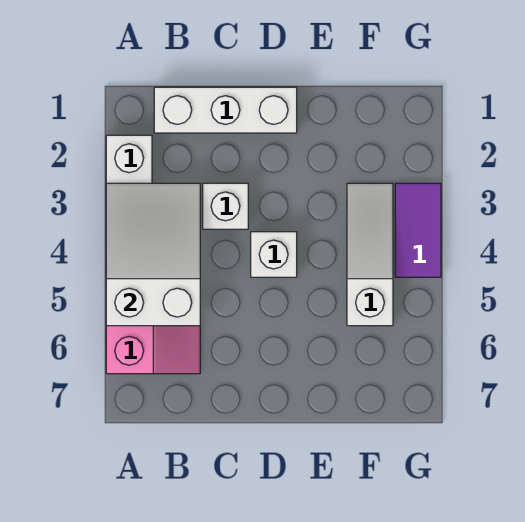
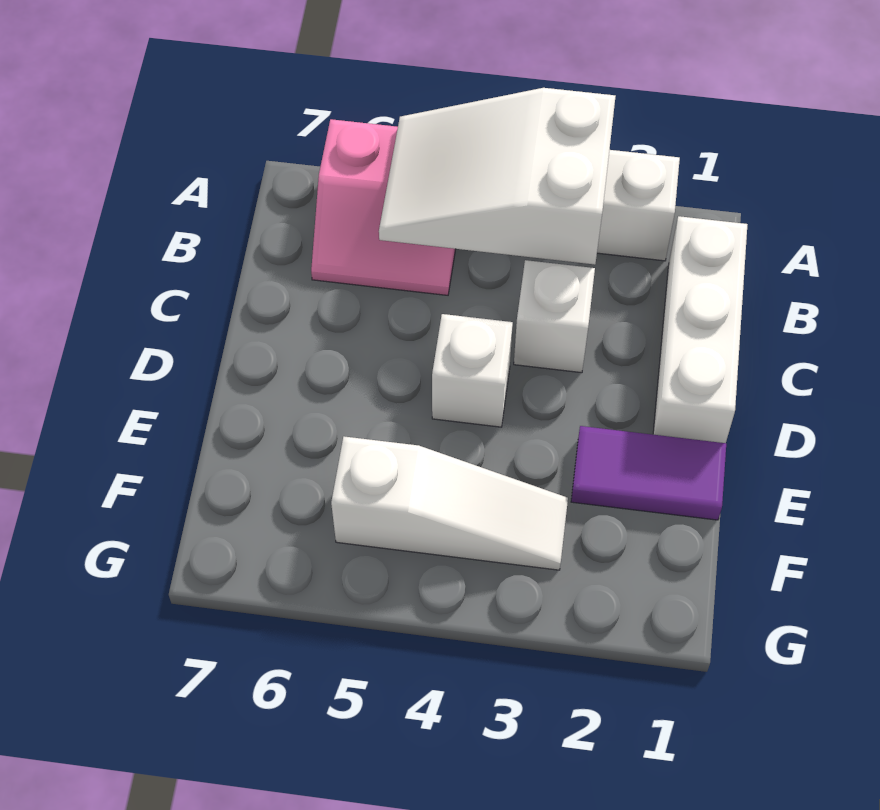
white slope A3:B5 level 2 top 5 -> white slope A3:B5 level 2 top 3
purple tile G3:G4 level 1 -> purple tile E1:E2 level 1

